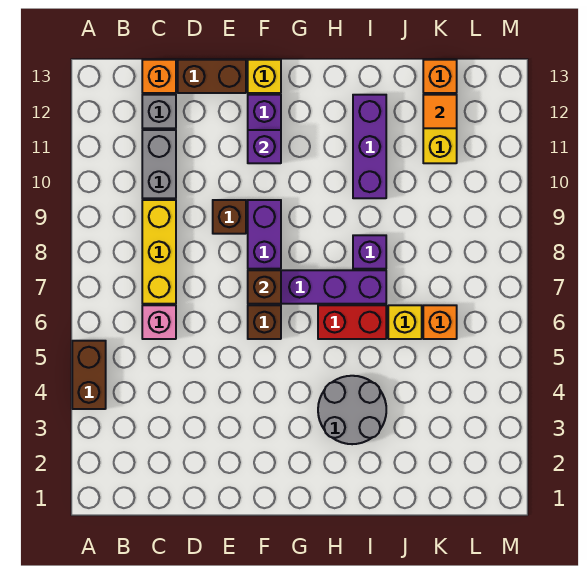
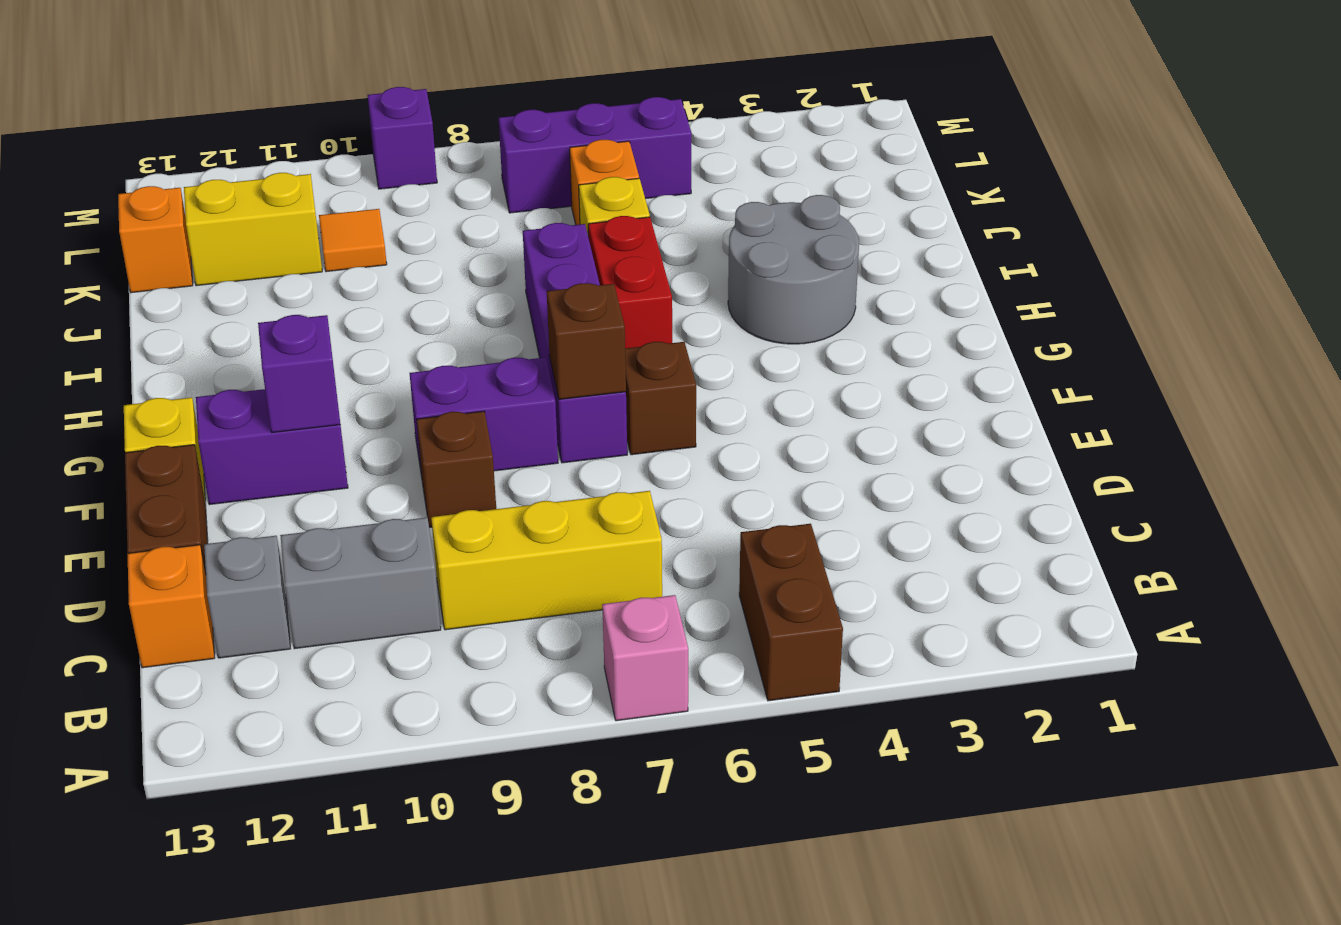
brown brick A4:A5 level 1 -> brown brick A5:B5 level 1
pink brick C6 level 1 -> pink brick A7 level 1
purple brick I8 level 1 -> purple brick M9 level 1
purple brick I10:I12 level 1 -> purple brick L5:L7 level 1
orange tile K12 level 2 -> orange tile K10 level 1

